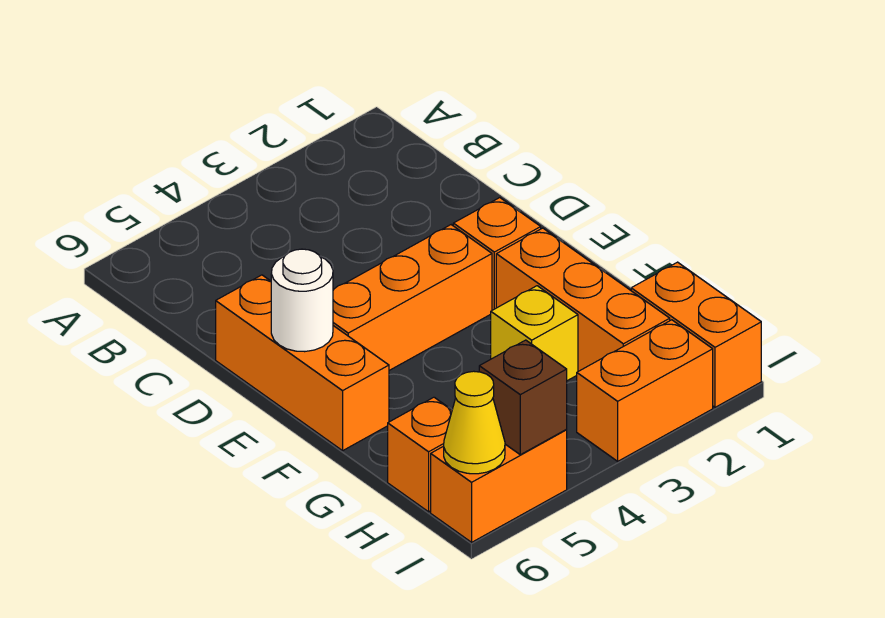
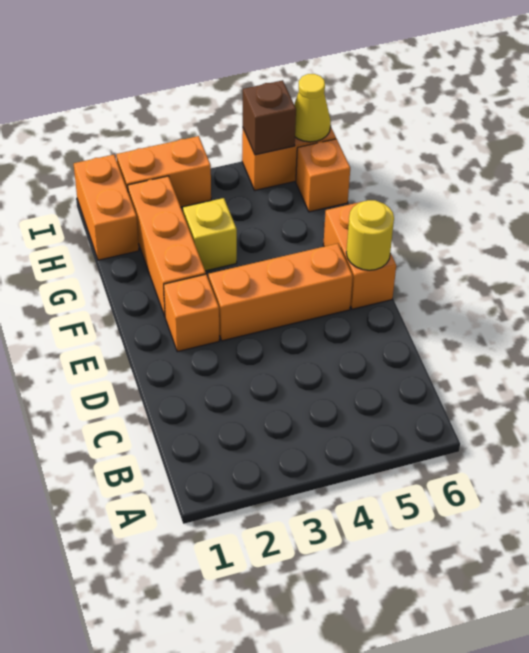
orange brick D6:F6 level 1 -> orange brick E6:F6 level 1
white round brick E6 level 2 -> yellow round brick E6 level 2

